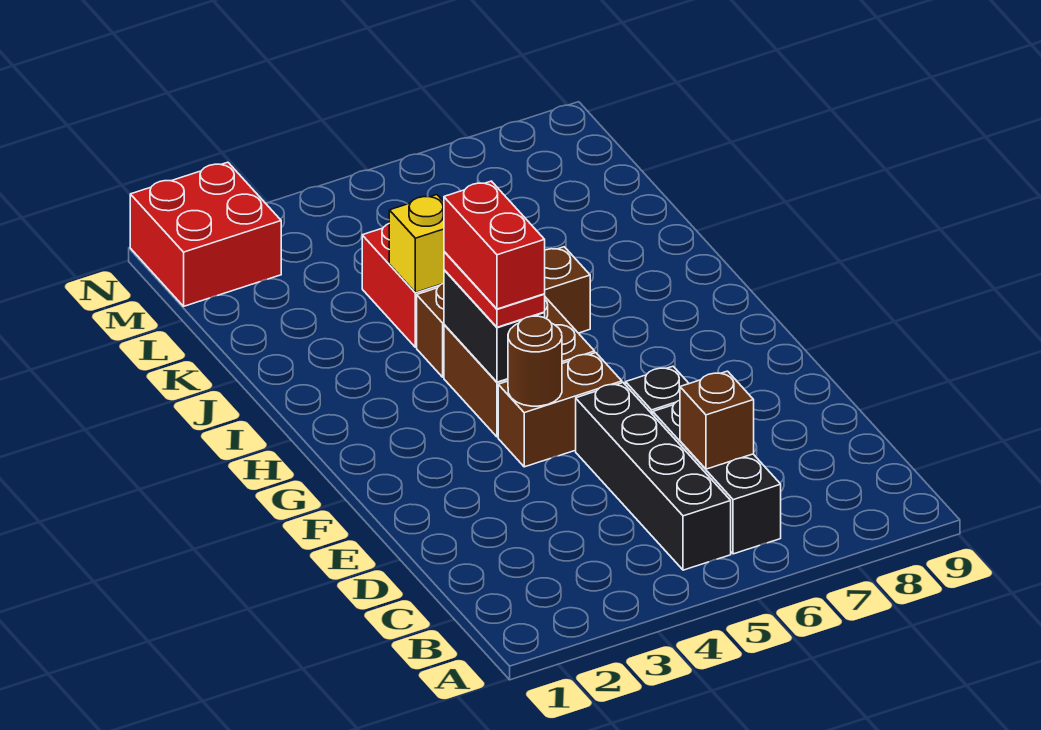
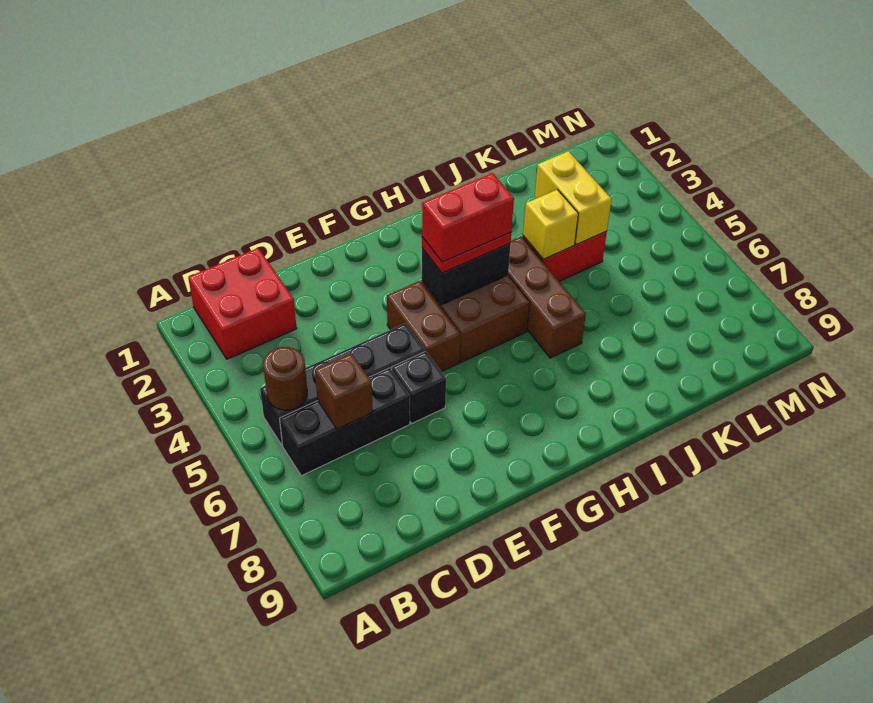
brown round brick F4 level 2 -> brown round brick B5 level 2
none -> yellow brick K3:K4 level 2
red brick M1:N2 level 1 -> red brick B1:C2 level 1

